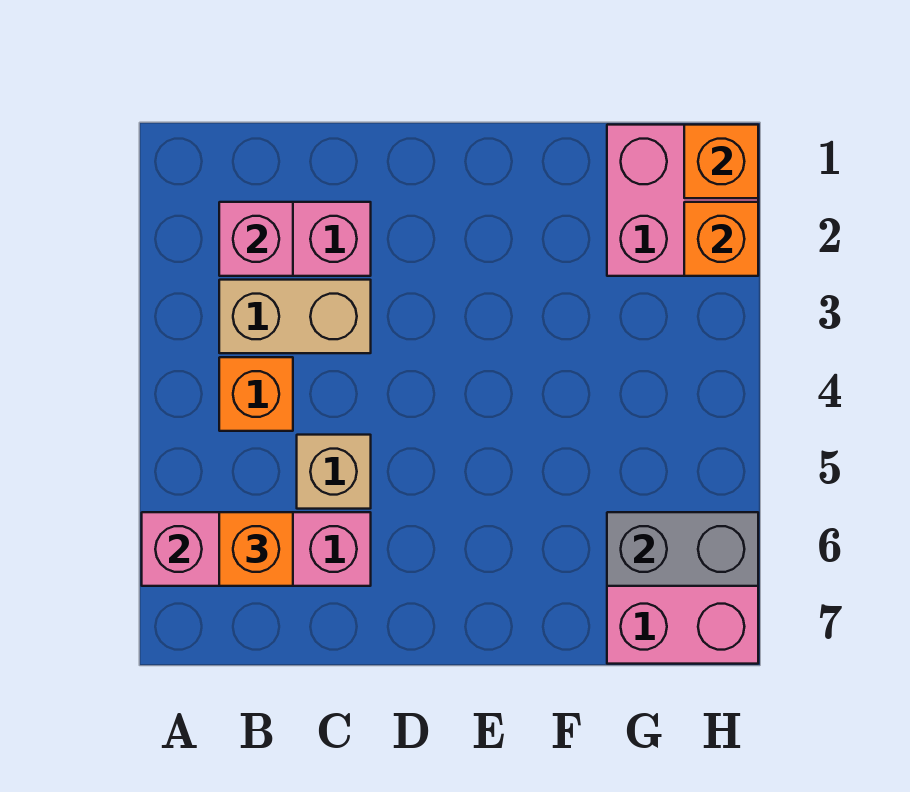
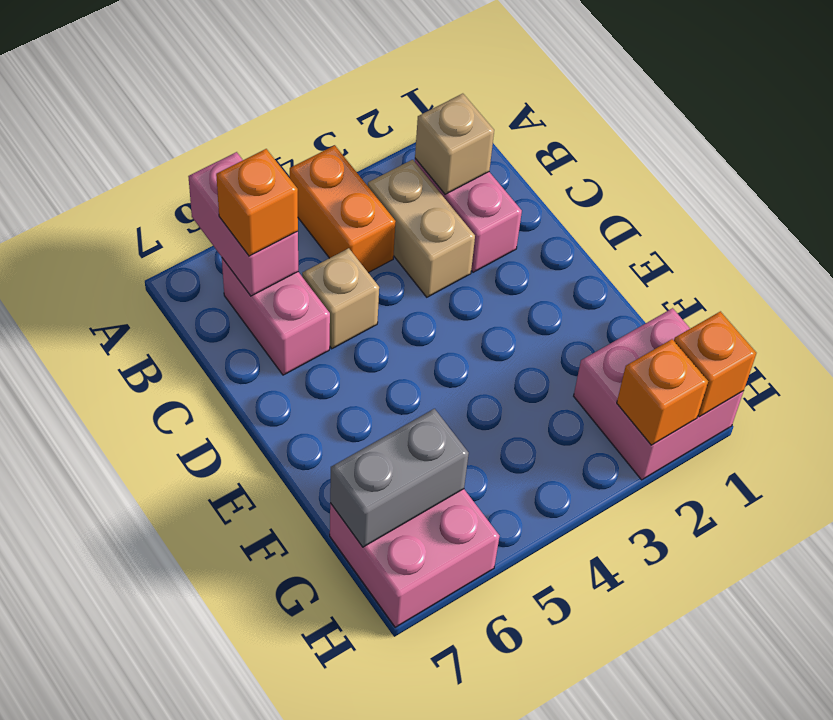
pink brick B2 level 2 -> tan brick B2 level 2
orange brick B4 level 1 -> orange brick A4:B4 level 1
grey brick G6:H6 level 2 -> grey brick G6:G7 level 2

